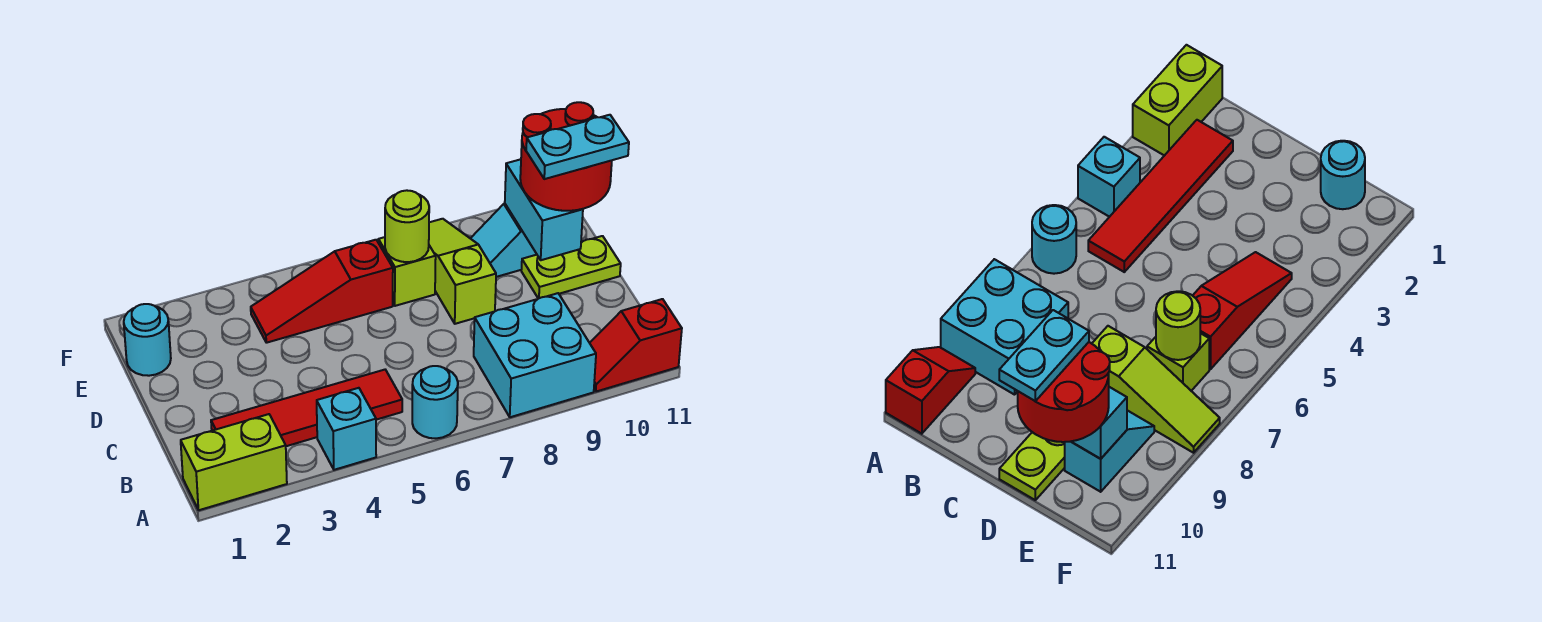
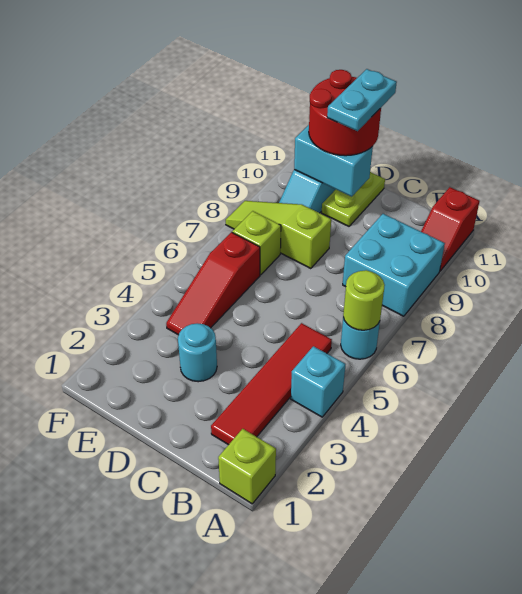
lime brick A1:A2 level 1 -> lime brick A1 level 1
cyan round brick E1 level 1 -> cyan round brick D3 level 1
lime round brick E7 level 2 -> lime round brick A6 level 2

